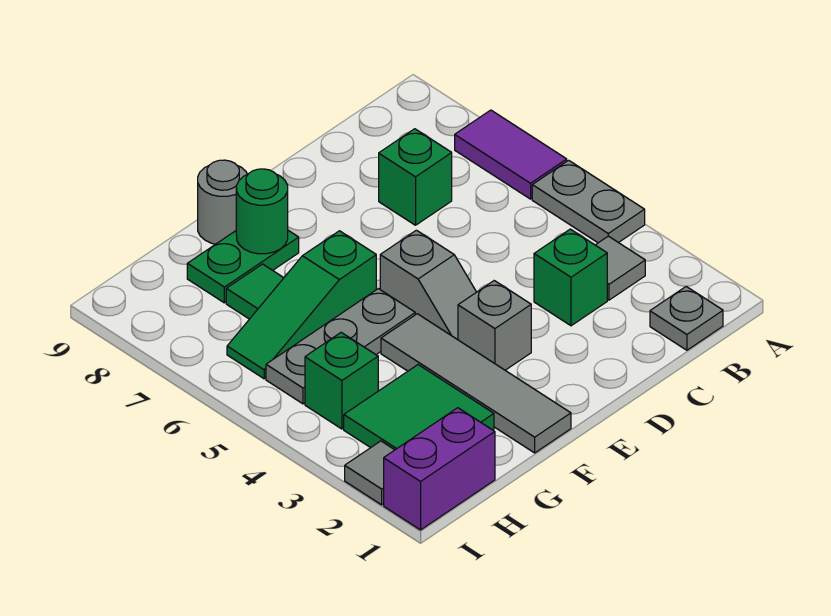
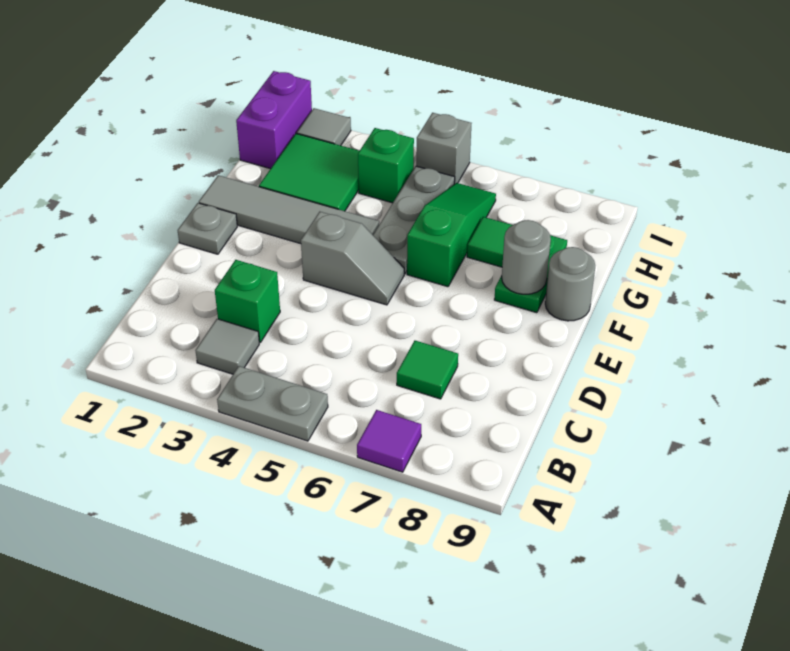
purple tile A6:A7 level 1 -> purple tile A7 level 1
grey plate B1 level 1 -> grey plate E1 level 1
green brick C7 level 1 -> green tile C7 level 1
grey brick E3 level 1 -> grey brick I5 level 1
grey slope E4:E5 level 1 top 5 -> grey slope E4:E5 level 1 top 4
green round brick F8 level 2 -> grey round brick F8 level 2

